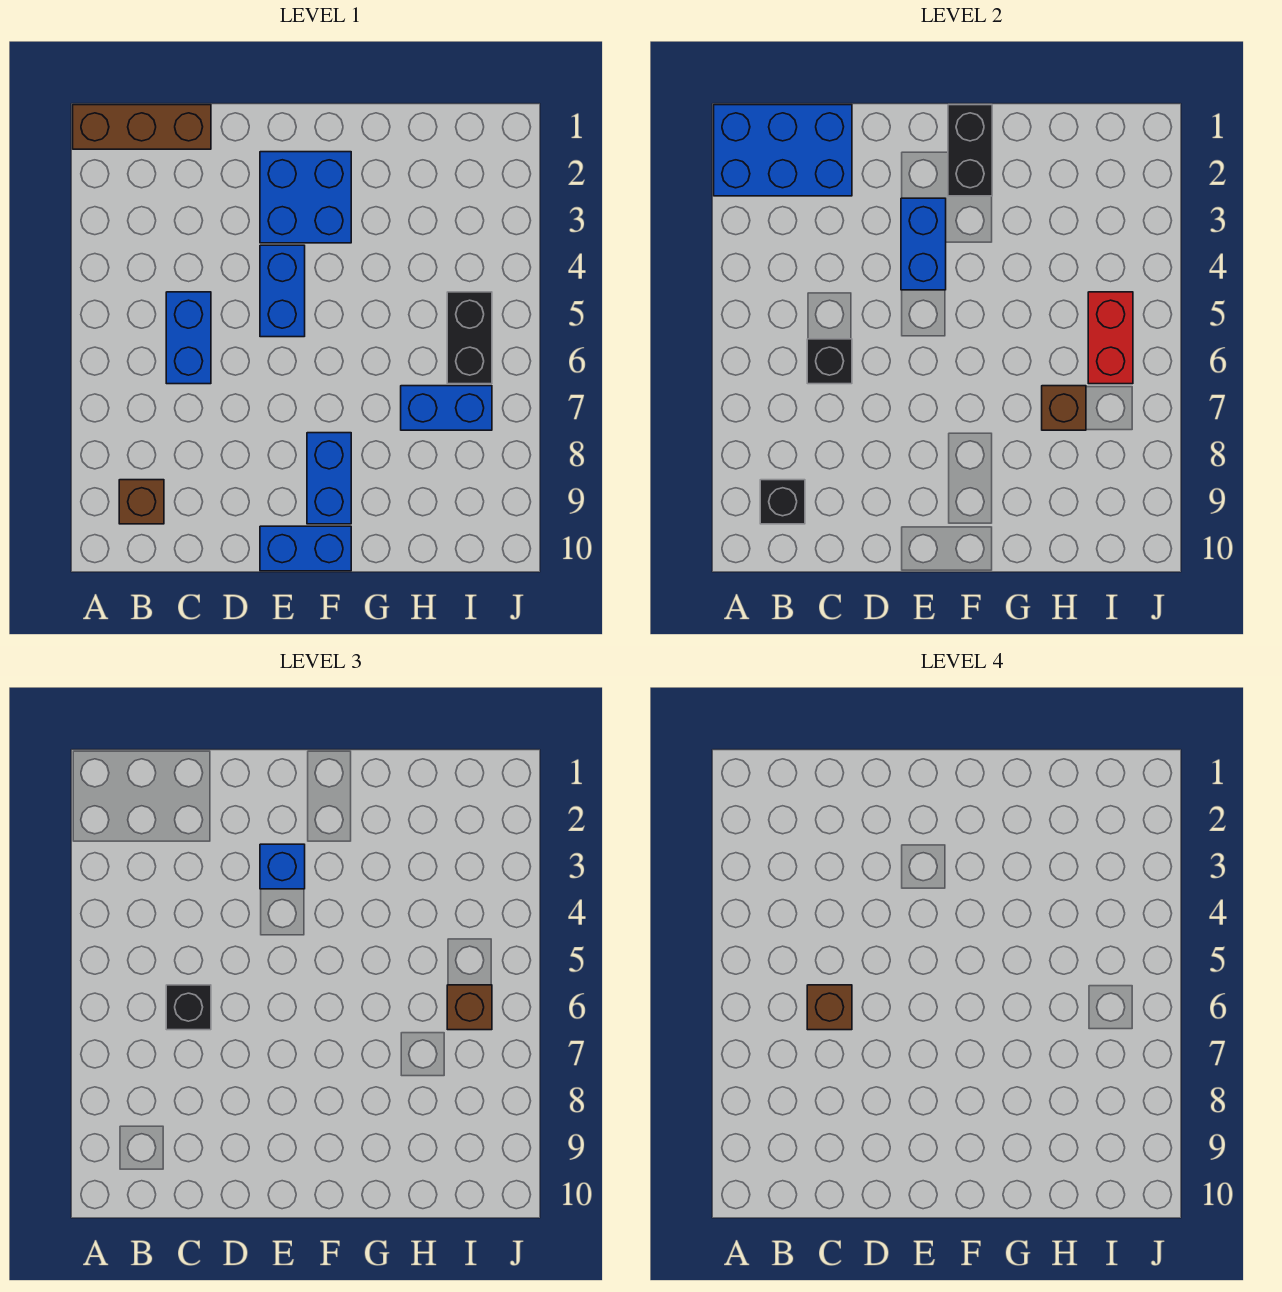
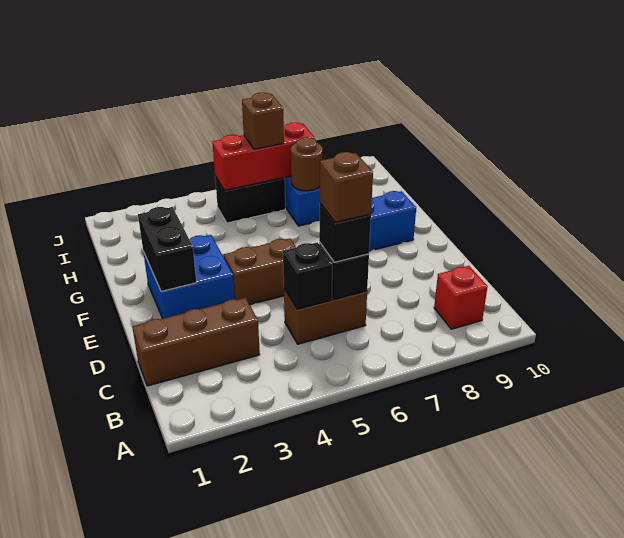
brown brick A1:C1 level 1 -> brown brick C1:C3 level 1
blue brick A1:C2 level 2 -> none
brown brick B9 level 1 -> red brick B9 level 1
black brick B9 level 2 -> black brick C5 level 2
blue brick C5:C6 level 1 -> brown brick C5:C6 level 1
blue brick E3:E4 level 2 -> none
blue brick E3 level 3 -> none
blue brick E4:E5 level 1 -> brown brick E4:E5 level 1
blue brick E10:F10 level 1 -> none
black brick F1:F2 level 2 -> black brick E2:F2 level 2
brown brick H7 level 2 -> brown round brick H7 level 2
red brick I5:I6 level 2 -> red brick I5:I7 level 2

